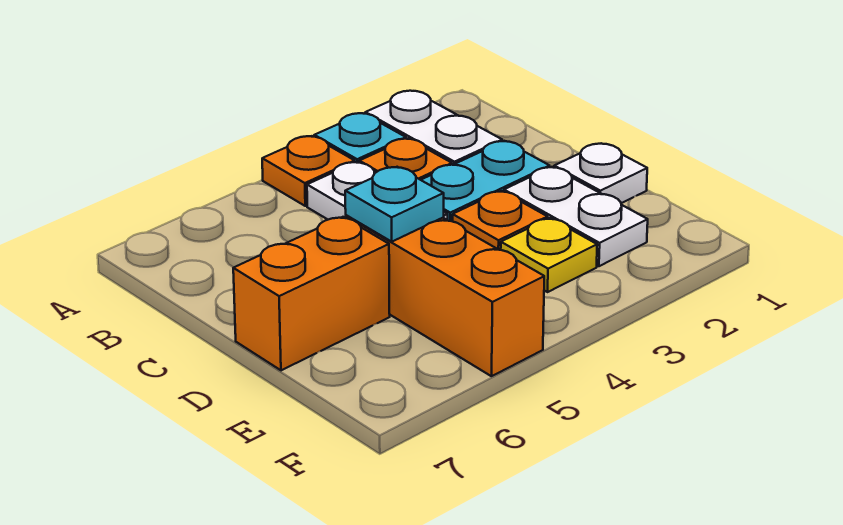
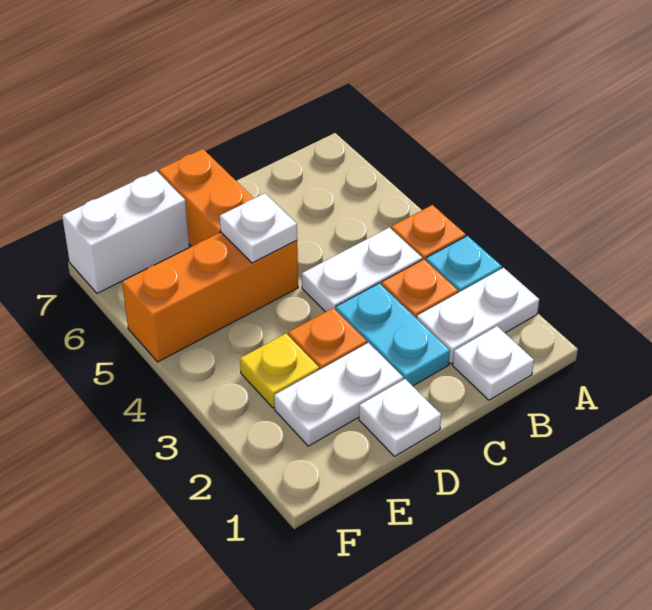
none -> white plate B1 level 1
cyan plate D5 level 2 -> white plate D5 level 2
none -> white brick E7:F7 level 1

